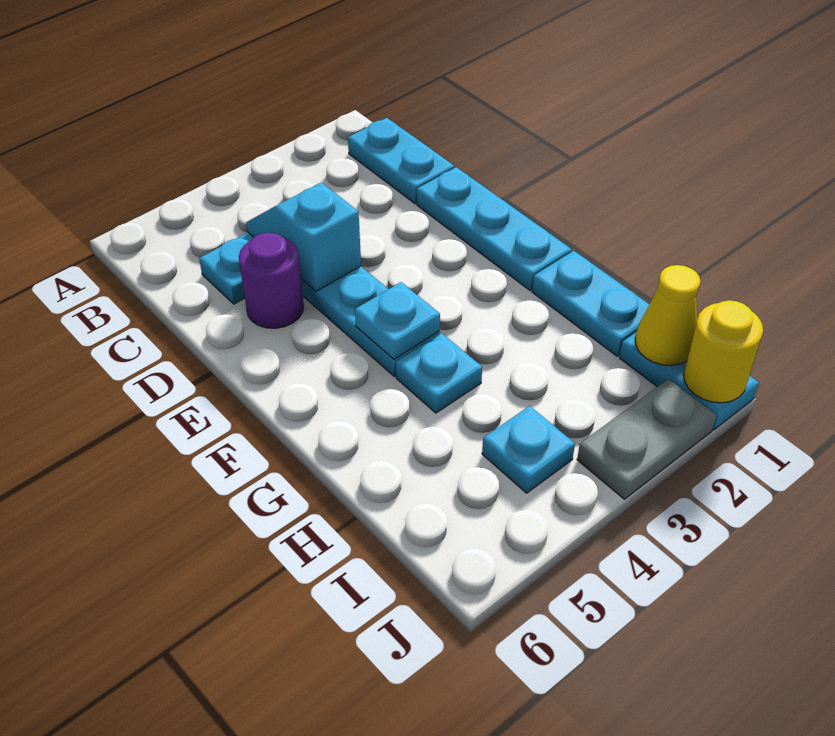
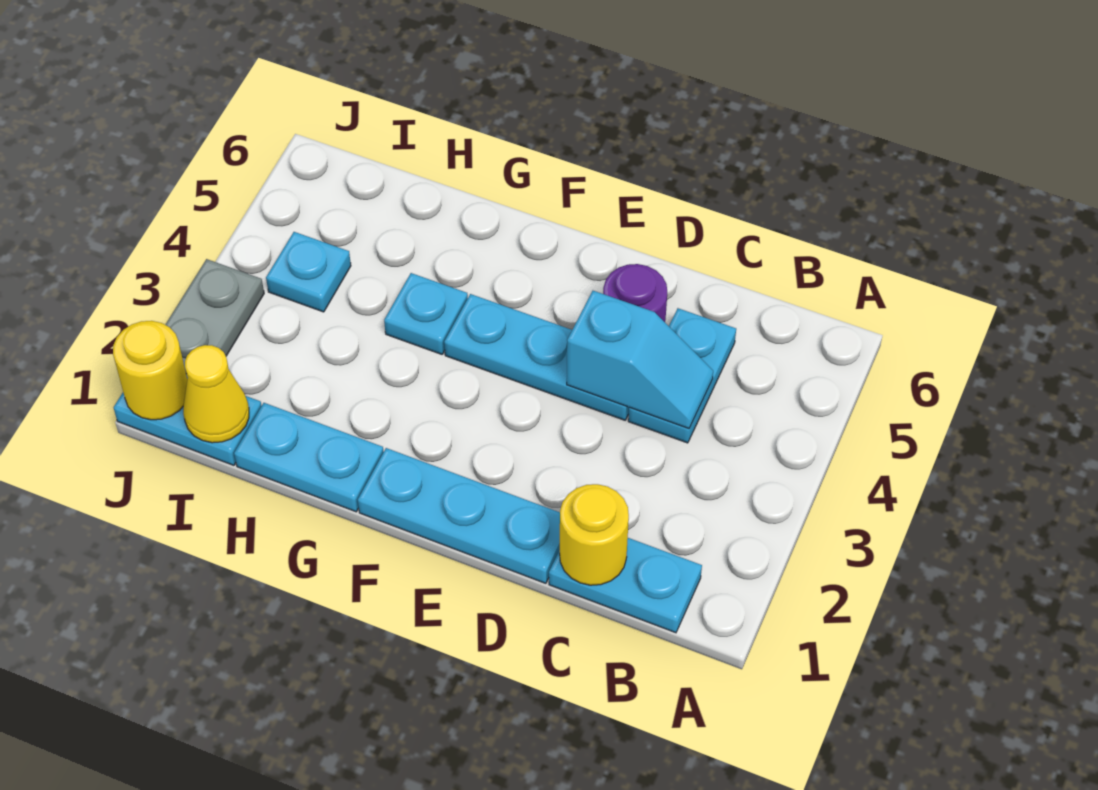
none -> yellow round brick C1 level 2
cyan plate F4 level 2 -> none

